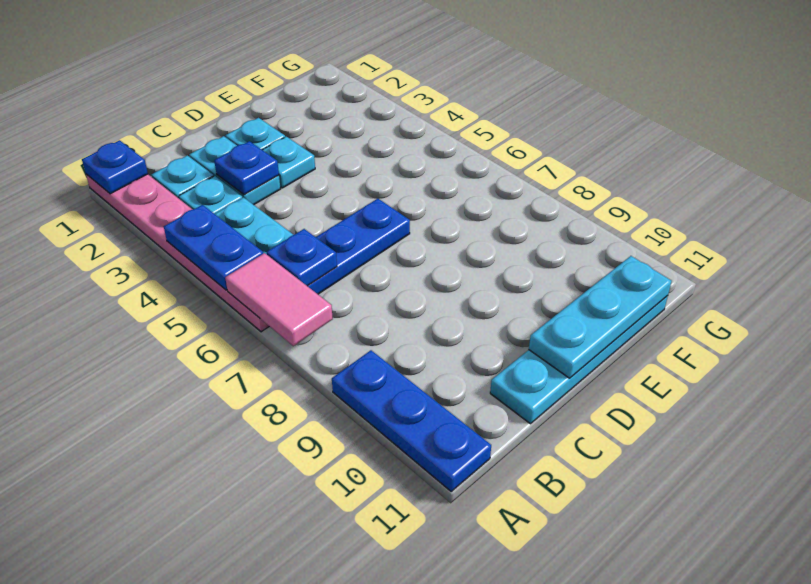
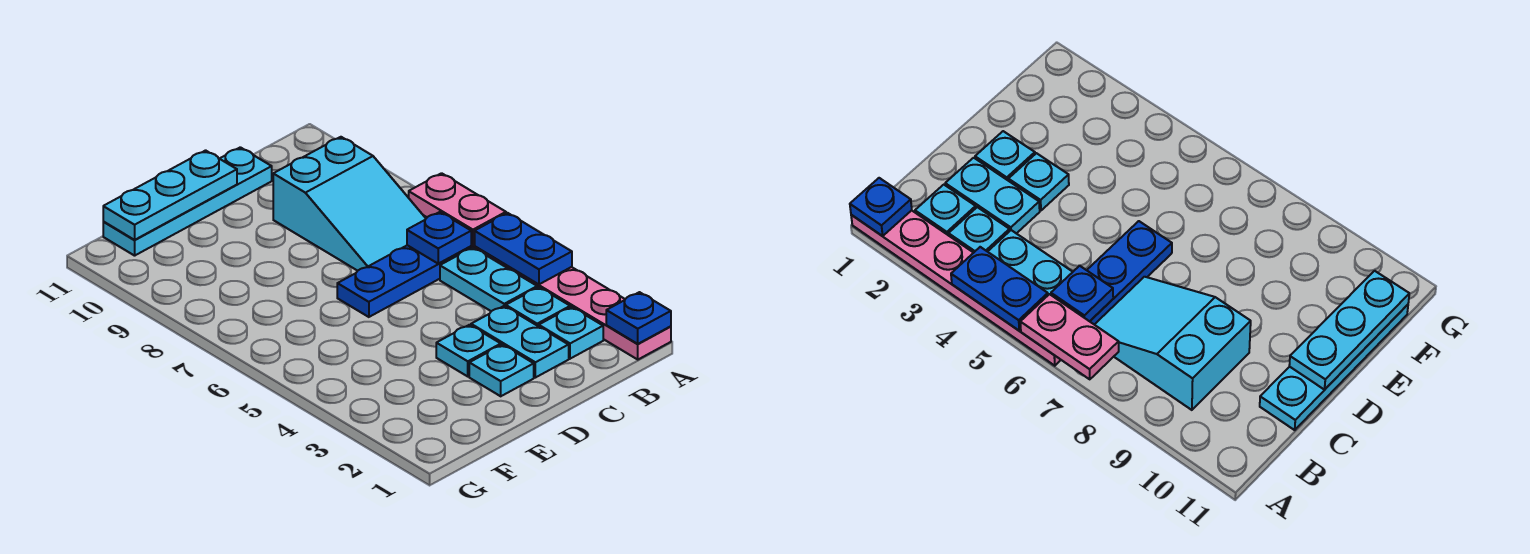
pink tile A6:A7 level 2 -> pink plate A6:A7 level 2
blue plate A9:A11 level 1 -> none
none -> cyan slope B7:C9 level 1 top 9
blue plate C3 level 2 -> none

